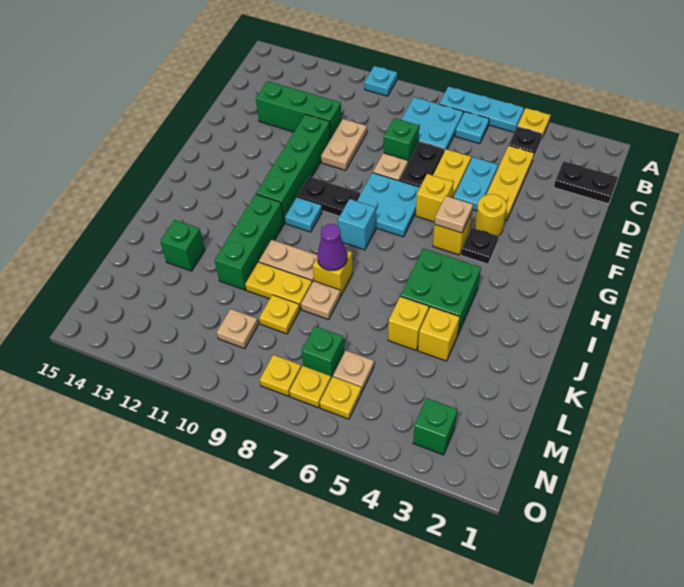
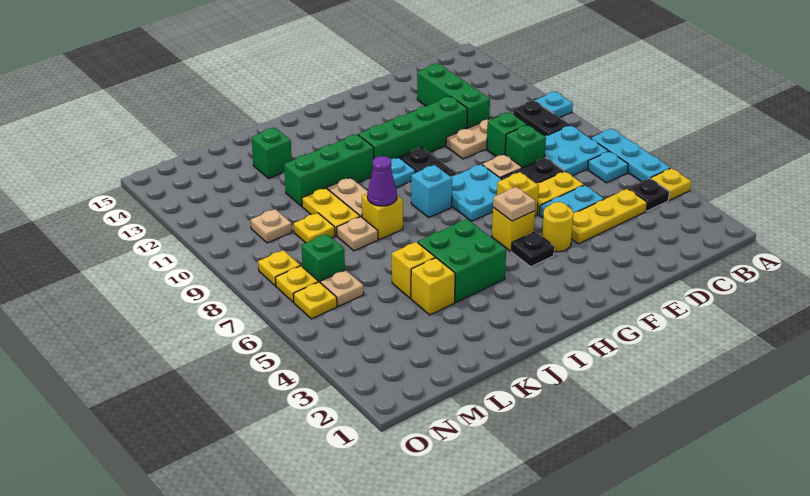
black plate C1:C2 level 1 -> black plate B9:B10 level 1
green brick N3 level 1 -> green brick D9 level 1

